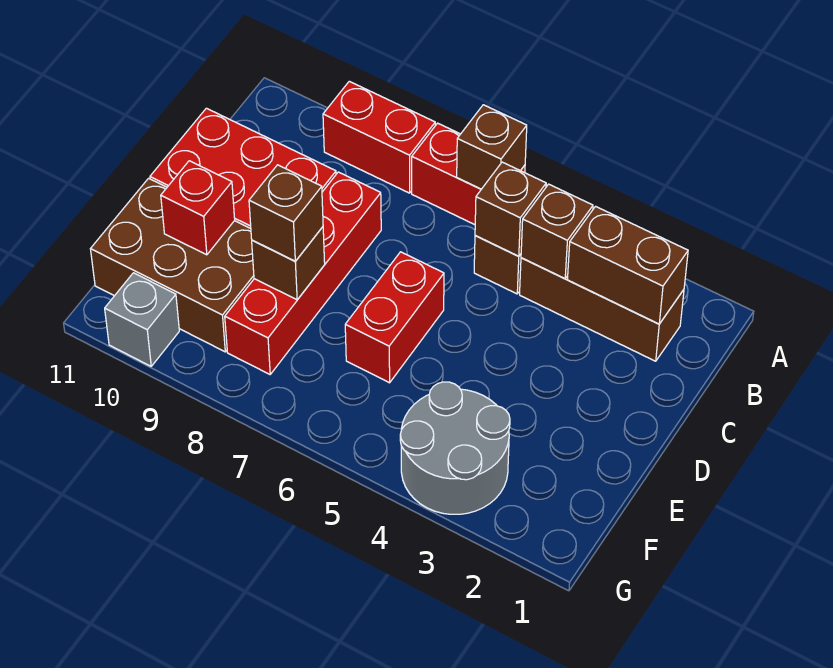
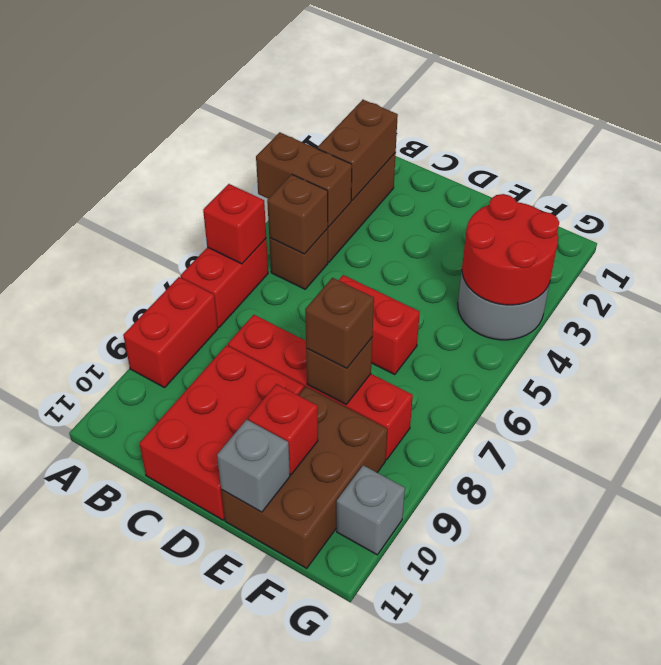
brown brick A6 level 2 -> red brick A6 level 2
brown brick B4 level 2 -> brown brick A4:B4 level 2
none -> grey brick E11 level 2
none -> red round brick F3:G4 level 2

